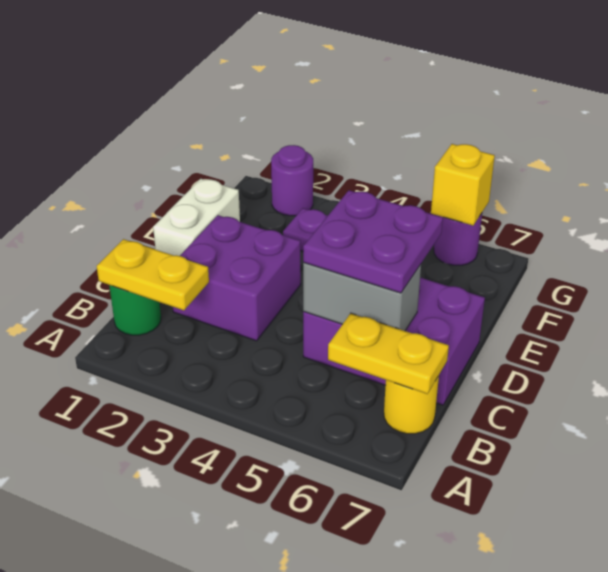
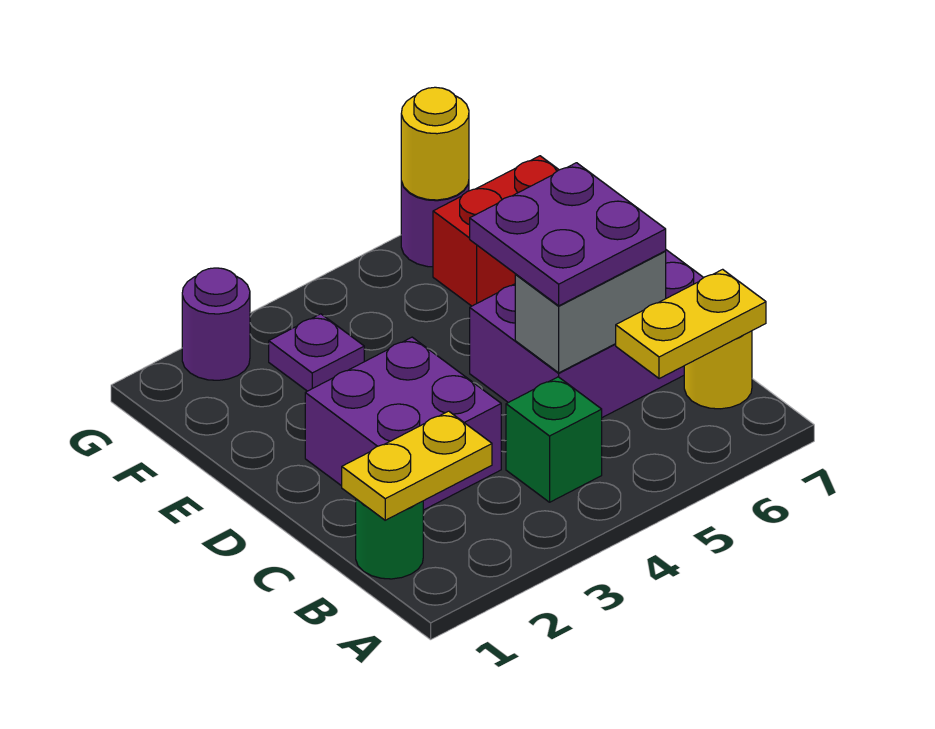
none -> green brick B4 level 1
white brick D1:E1 level 1 -> none
none -> red brick F6:F7 level 1
yellow brick G6 level 2 -> yellow round brick G6 level 2

